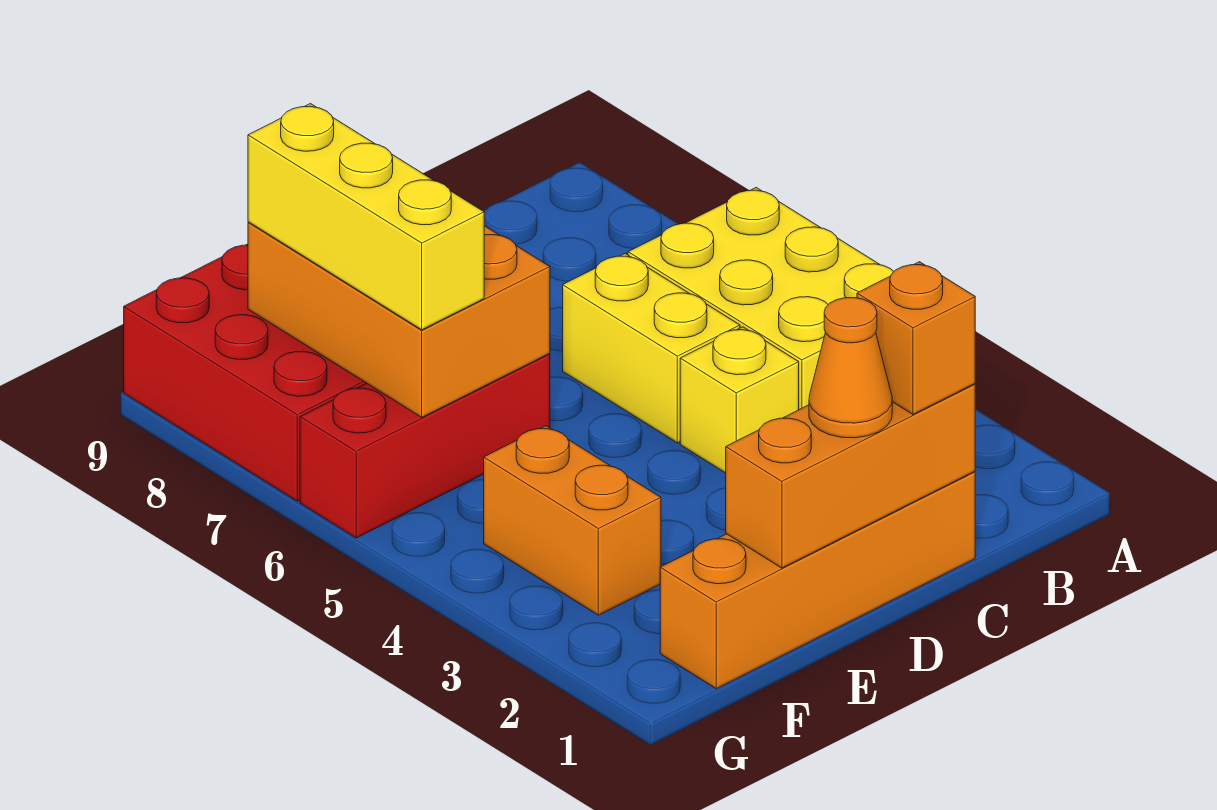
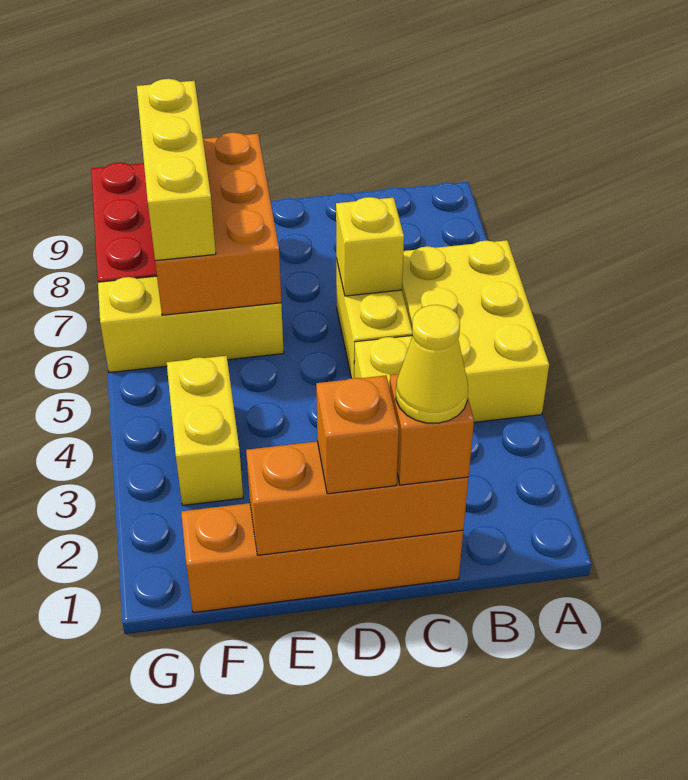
none -> yellow cone C1 level 4
none -> yellow brick C6 level 2
orange cone D1 level 3 -> orange brick D1 level 3
red brick E6:G6 level 1 -> yellow brick E6:G6 level 1
orange brick F3:F4 level 1 -> yellow brick F3:F4 level 1

